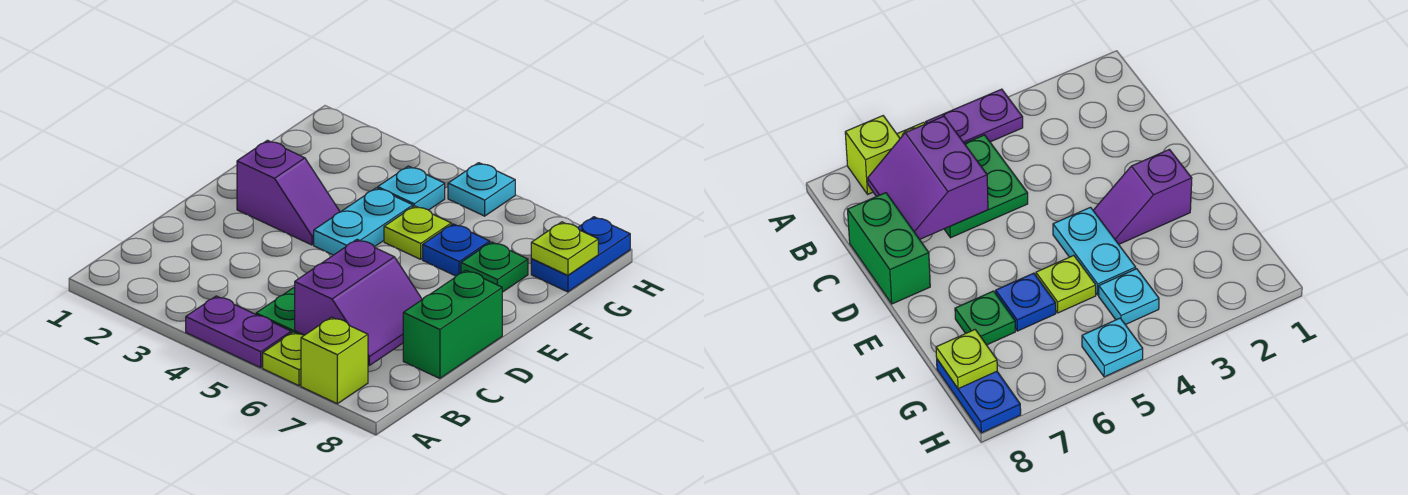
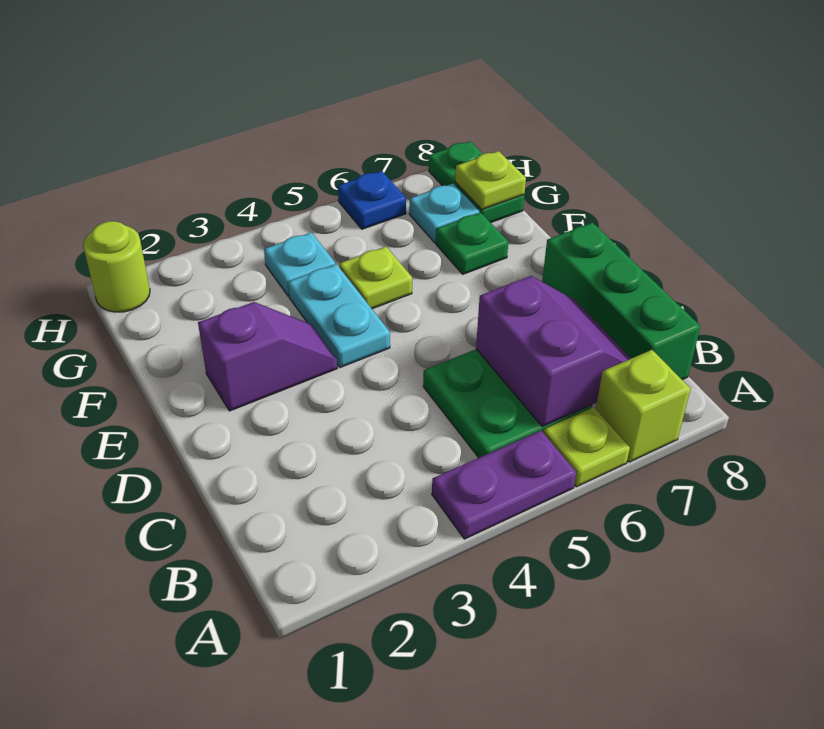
green brick C8:D8 level 1 -> green brick B8:D8 level 1
blue plate F6 level 1 -> blue plate H6 level 1
blue plate G8:H8 level 1 -> green plate G8:H8 level 1
none -> lime round brick H1 level 1
cyan plate H5 level 1 -> cyan plate G7 level 1

